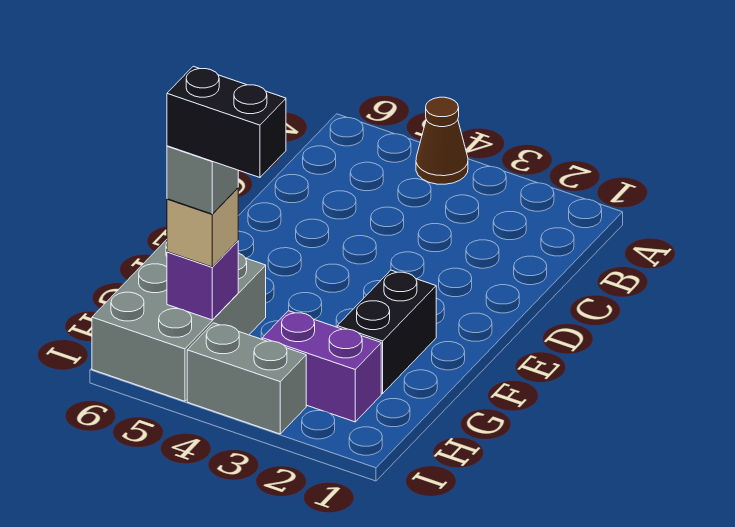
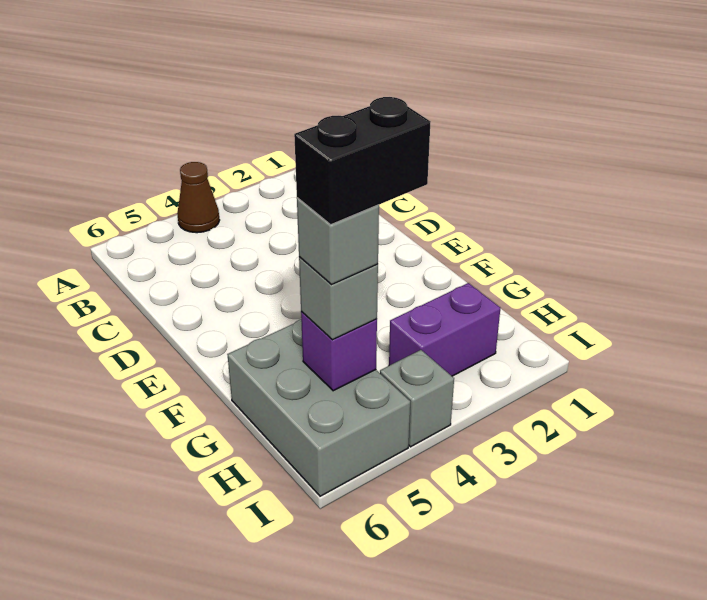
black brick F2:G2 level 1 -> none
tan brick H5 level 3 -> grey brick H5 level 3
grey brick I3:I4 level 1 -> grey brick I4 level 1

